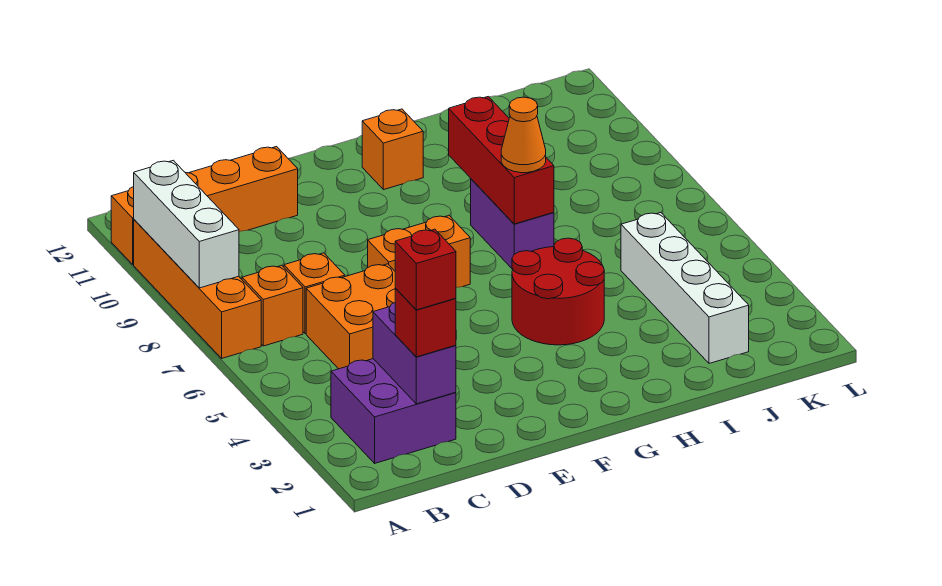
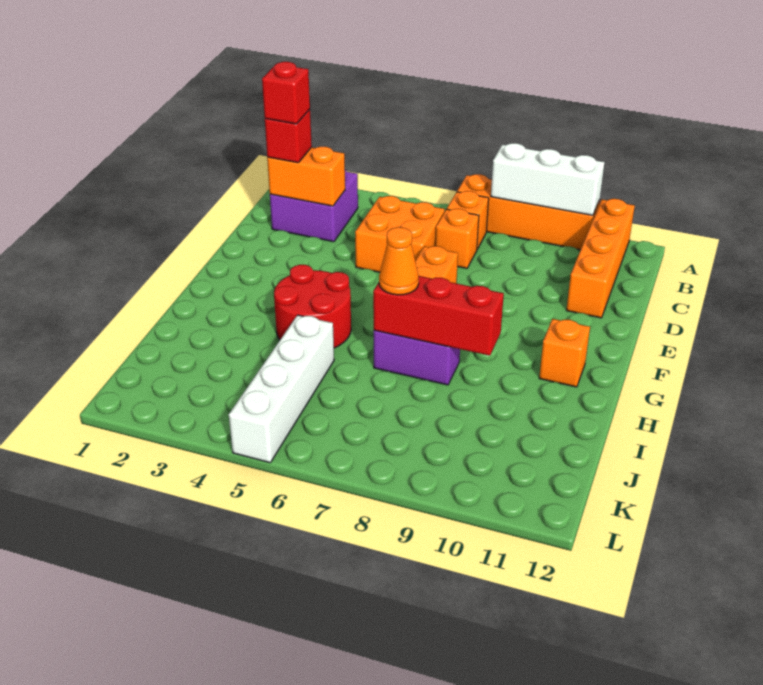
purple brick C2:C3 level 2 -> orange brick C2:C3 level 2
white brick J2:J5 level 1 -> white brick I5:L5 level 1

